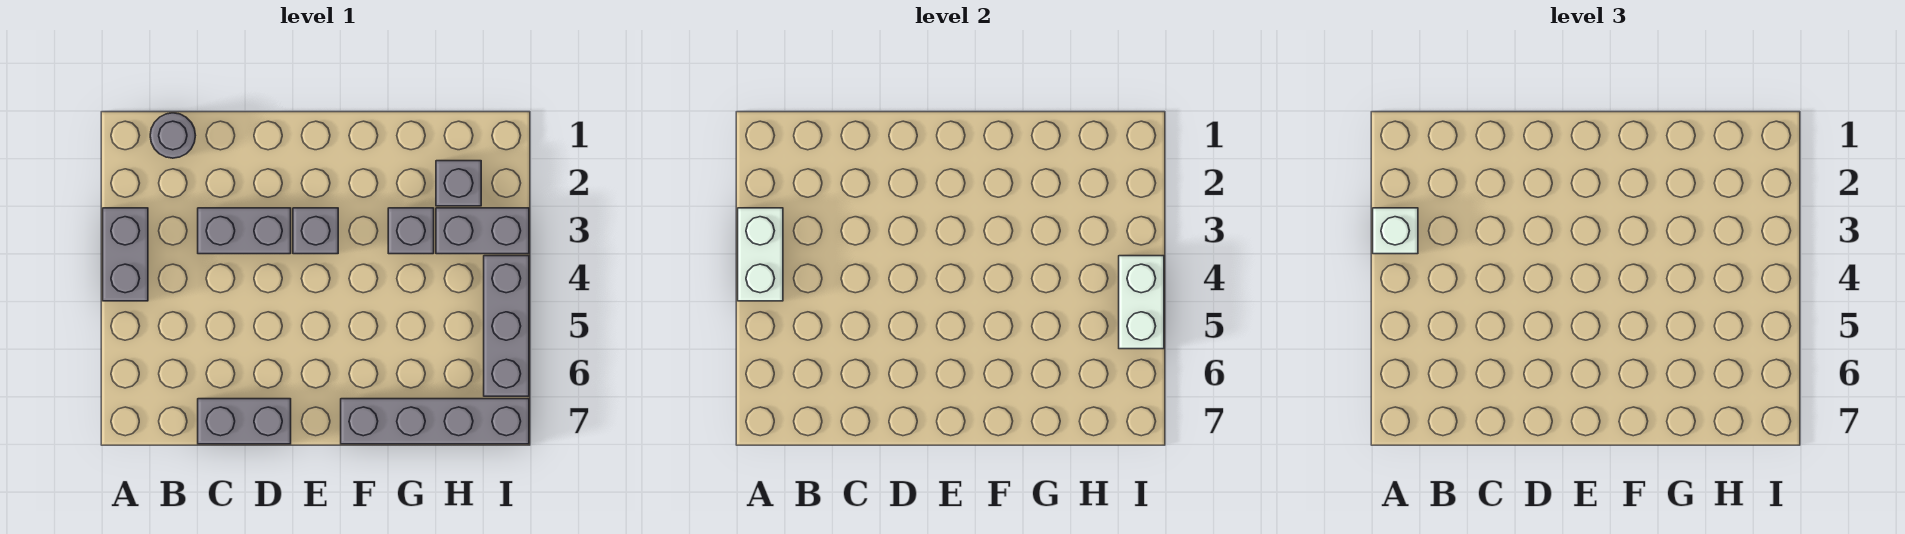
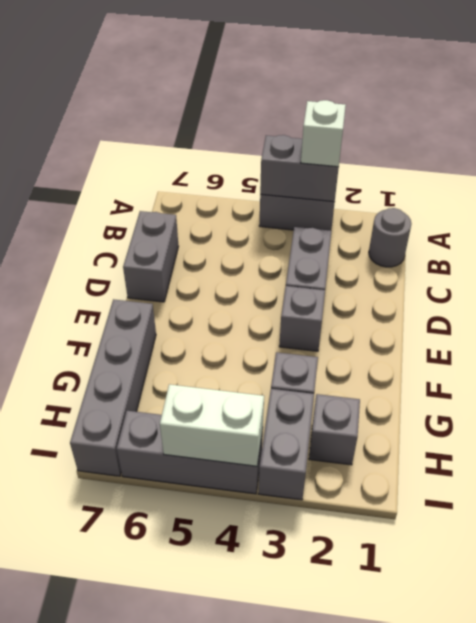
white brick A3:A4 level 2 -> grey brick A3:A4 level 2

